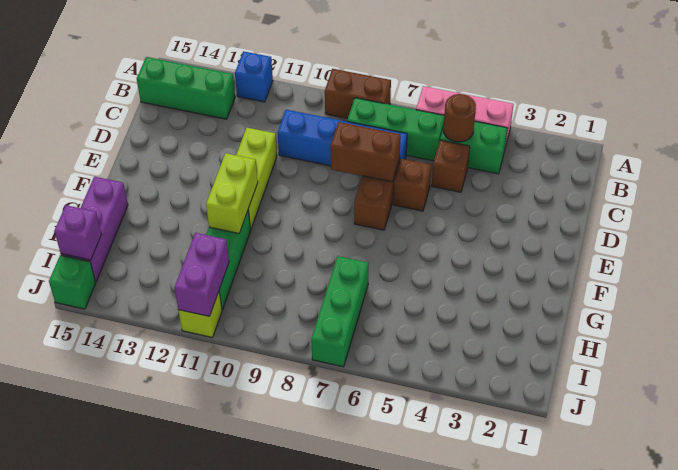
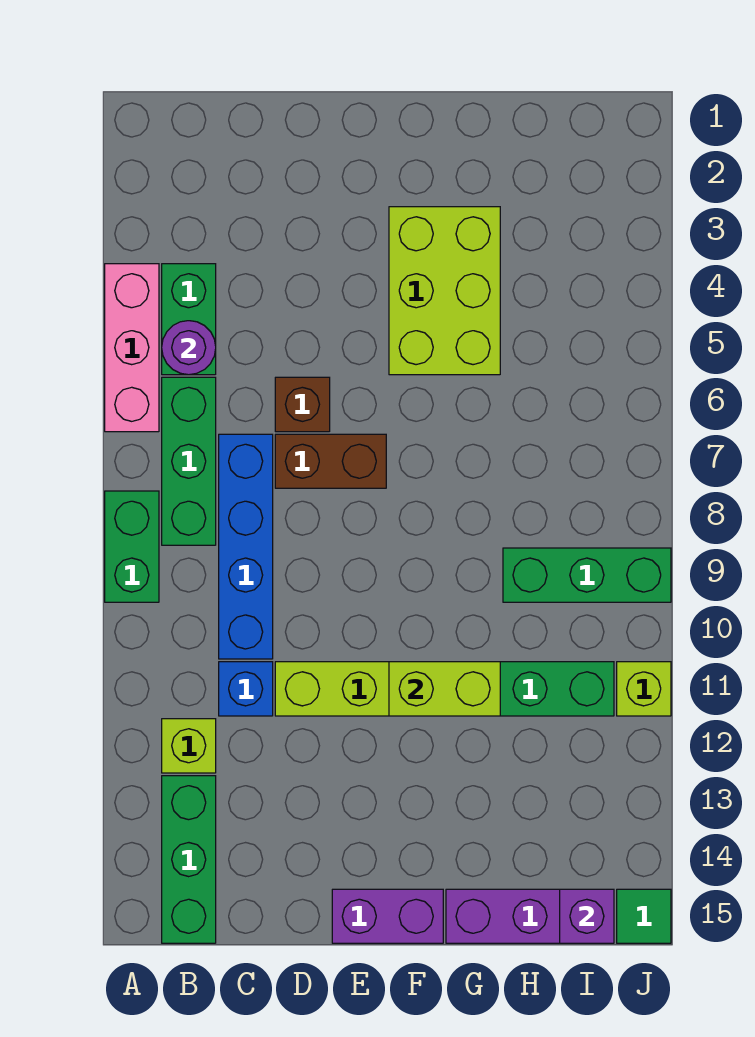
brown brick A8:A9 level 1 -> green brick A8:A9 level 1
blue brick A12 level 1 -> blue brick C11 level 1
brown round brick B5 level 2 -> purple round brick B5 level 2
none -> lime brick B12 level 1
brown brick C5 level 1 -> none
brown brick D7:D8 level 2 -> none
none -> lime brick F3:G5 level 1
green brick H7:J7 level 1 -> green brick H9:J9 level 1
purple brick I11:J11 level 2 -> purple brick E15:F15 level 1
green brick J15 level 1 -> green tile J15 level 1

